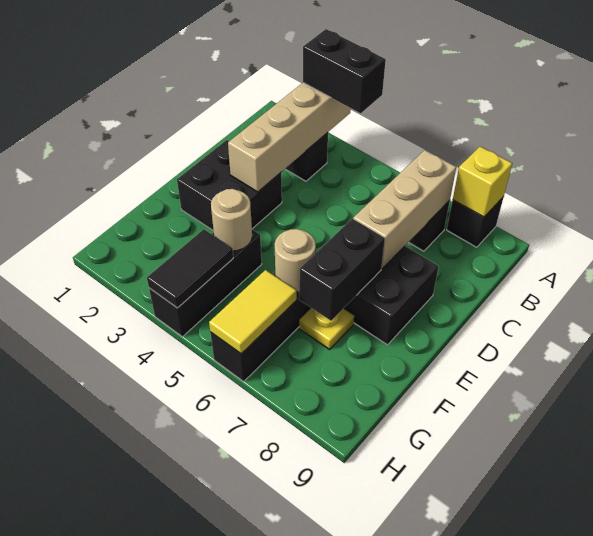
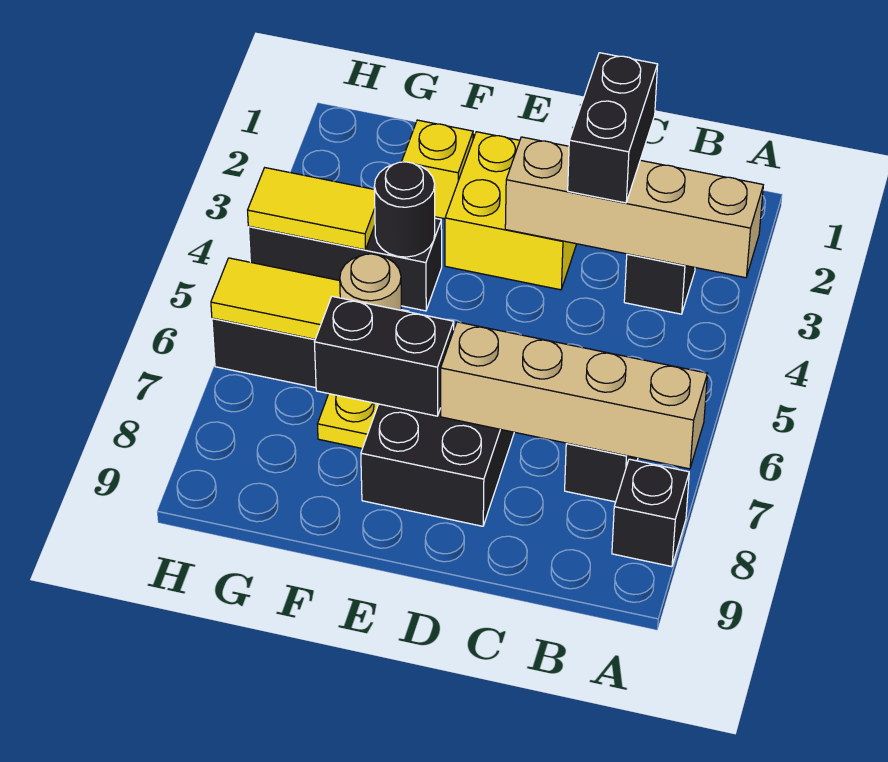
black brick A3:A4 level 3 -> black brick C2:C3 level 3
yellow brick A8 level 2 -> yellow brick F2 level 1
tan brick B7:D7 level 2 -> tan brick A7:D7 level 2
black brick D2:E3 level 1 -> yellow brick D2:E3 level 1
tan round brick F4 level 2 -> black round brick F4 level 2
black tile G4:H4 level 2 -> yellow tile G4:H4 level 2

